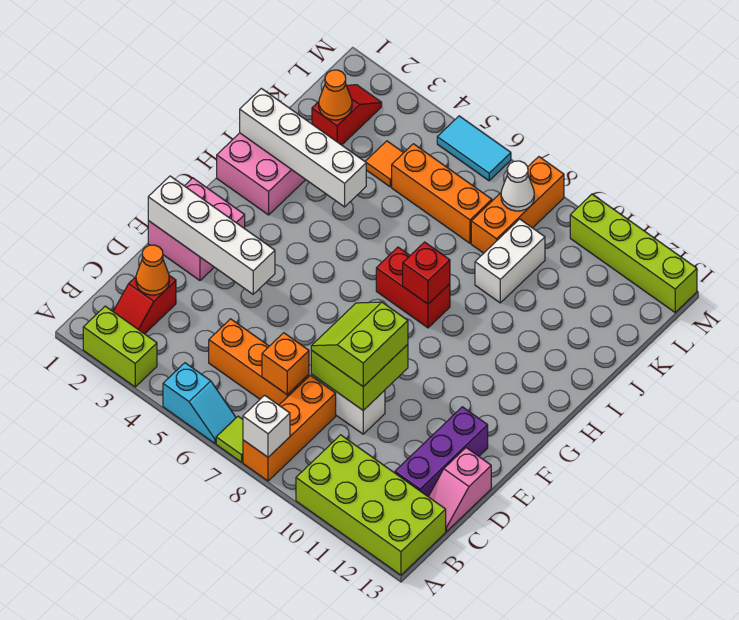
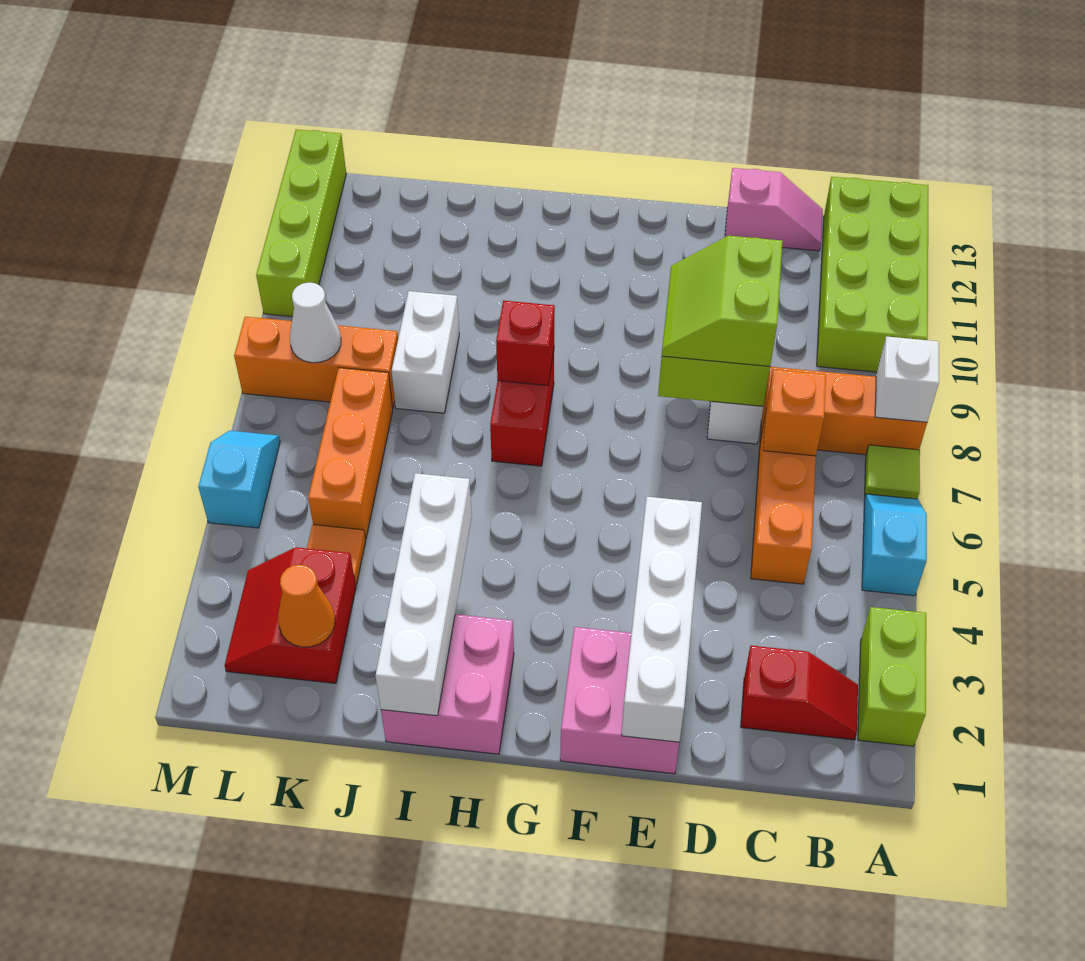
orange cone C2 level 2 -> none
purple brick C12:E12 level 1 -> none
lime slope D8:E9 level 3 top 9 -> lime slope D8:E9 level 3 top D
white brick J9:K9 level 1 -> white brick J8:J9 level 1
red slope K2:L2 level 1 top K -> red slope K2:L3 level 1 top K
cyan tile M5:M6 level 1 -> cyan slope M5:M6 level 1 top 5

